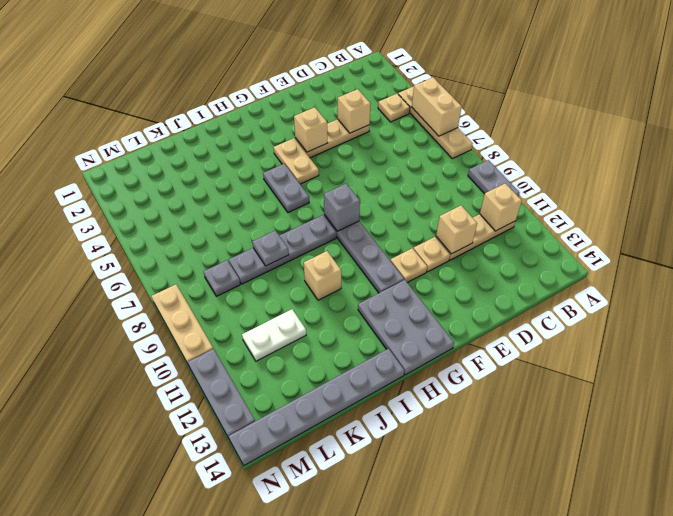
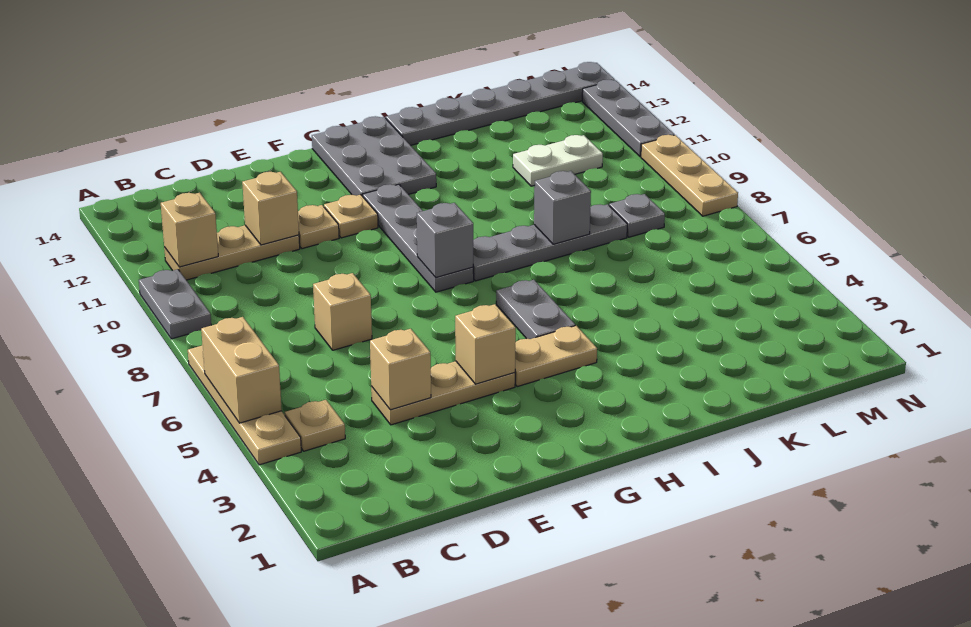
tan plate G4:G5 level 1 -> tan plate G4:H4 level 1
tan brick I10 level 1 -> tan brick D7 level 1
grey plate J8 level 2 -> grey brick J8 level 2

